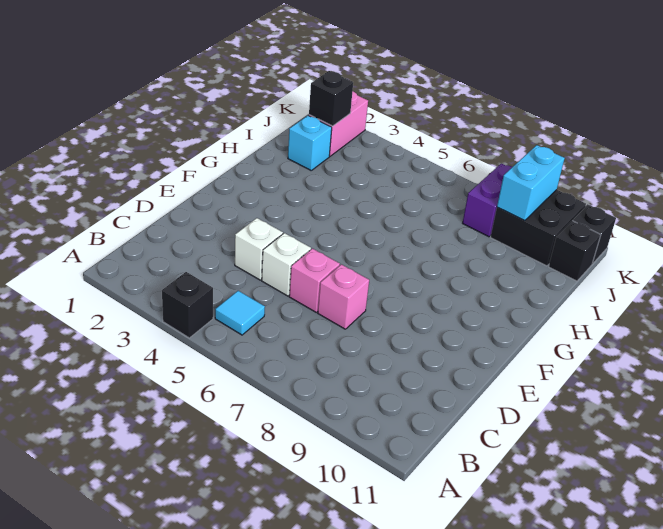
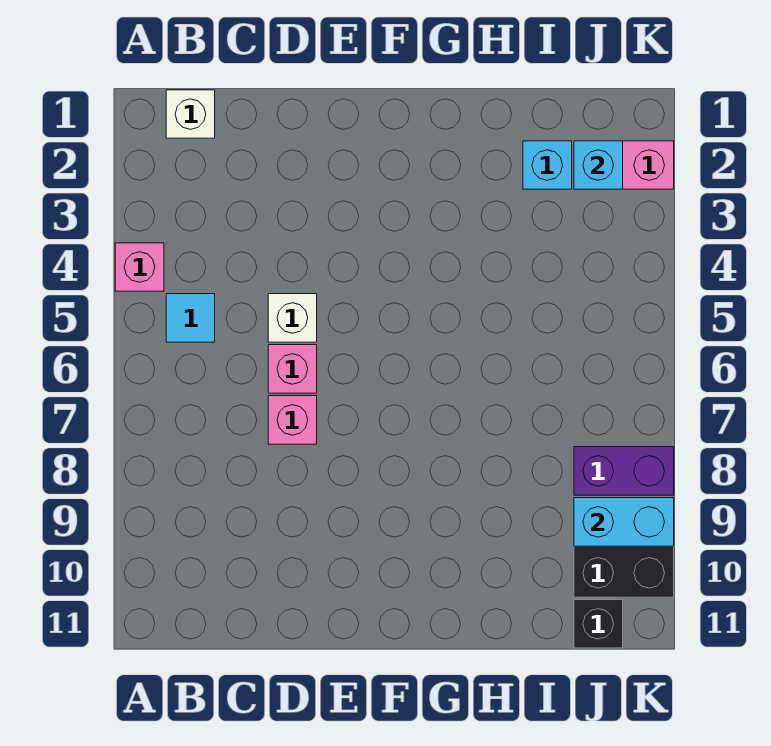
black brick A4 level 1 -> pink brick A4 level 1
white brick D4 level 1 -> white brick B1 level 1
black brick J2 level 2 -> cyan brick J2 level 2
black brick K11 level 1 -> none

